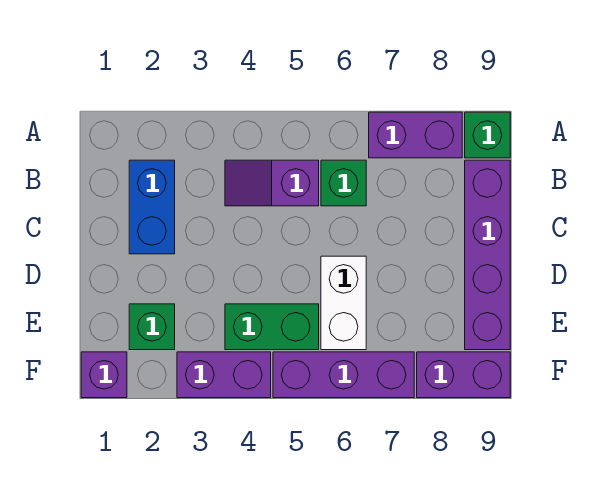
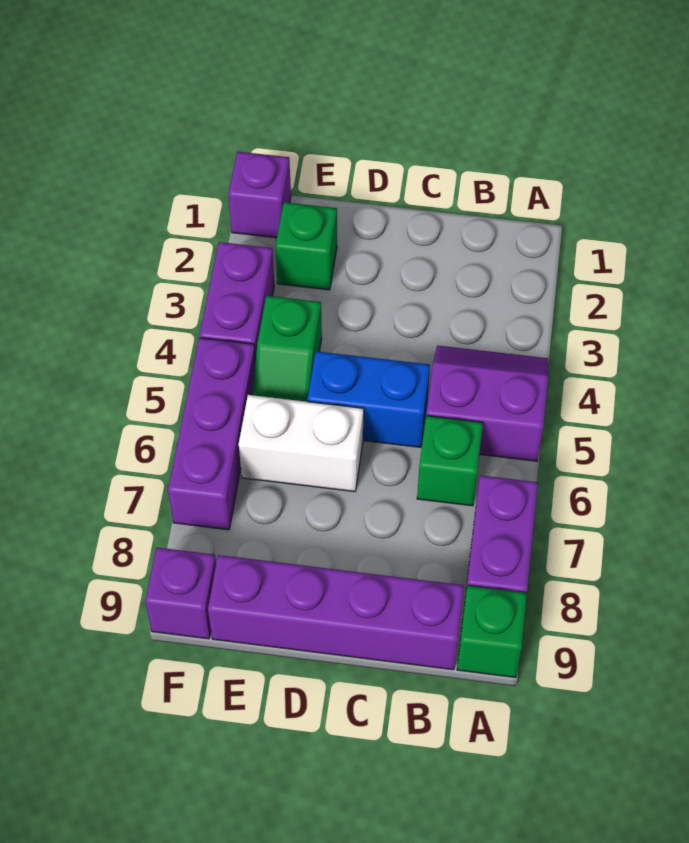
blue brick B2:C2 level 1 -> blue brick C5:D5 level 1
purple slope B4:B5 level 1 top 5 -> purple slope A4:B5 level 1 top 5
green brick E4:E5 level 1 -> green slope E4:E5 level 1 top 4
purple brick F8:F9 level 1 -> purple brick F9 level 1

